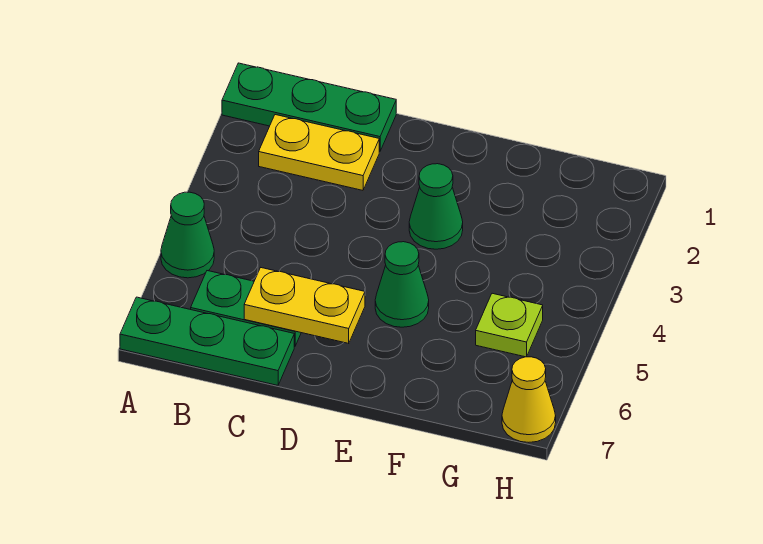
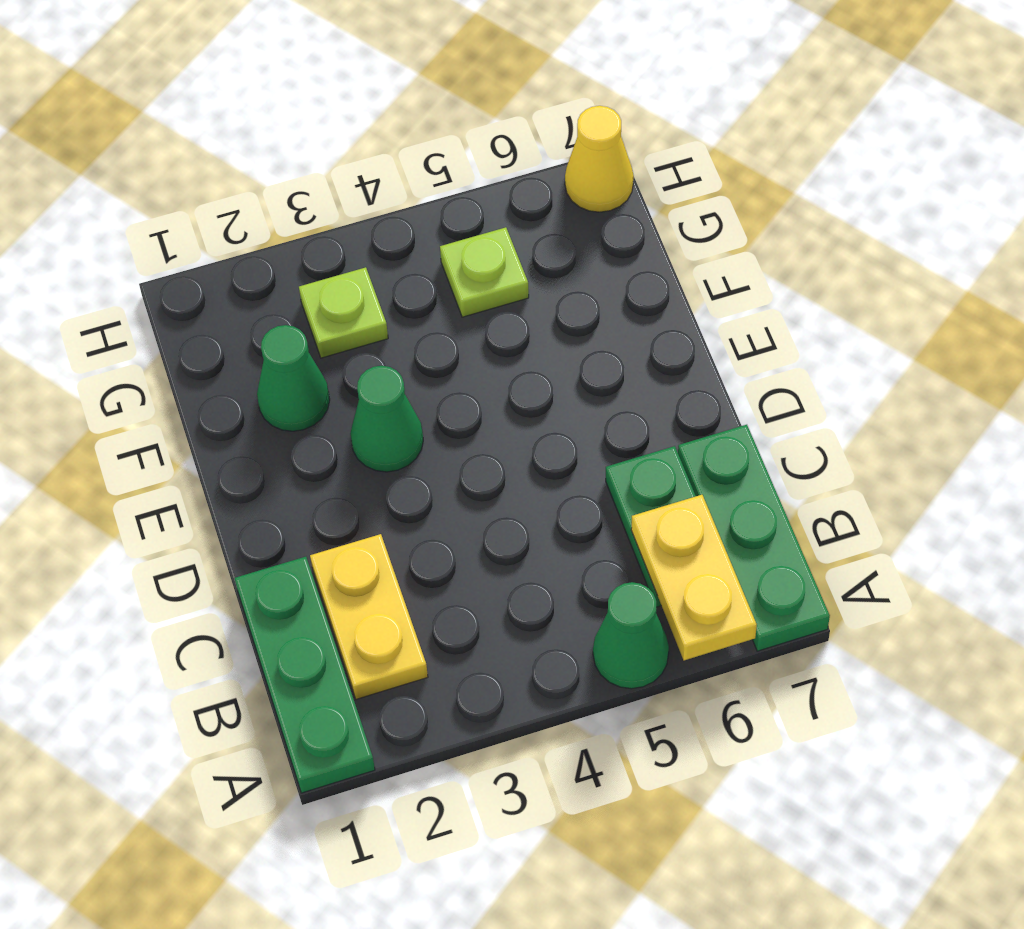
yellow plate C6:D6 level 2 -> yellow plate A6:B6 level 2
green cone E5 level 1 -> green cone F2 level 1
none -> lime plate G3 level 1

